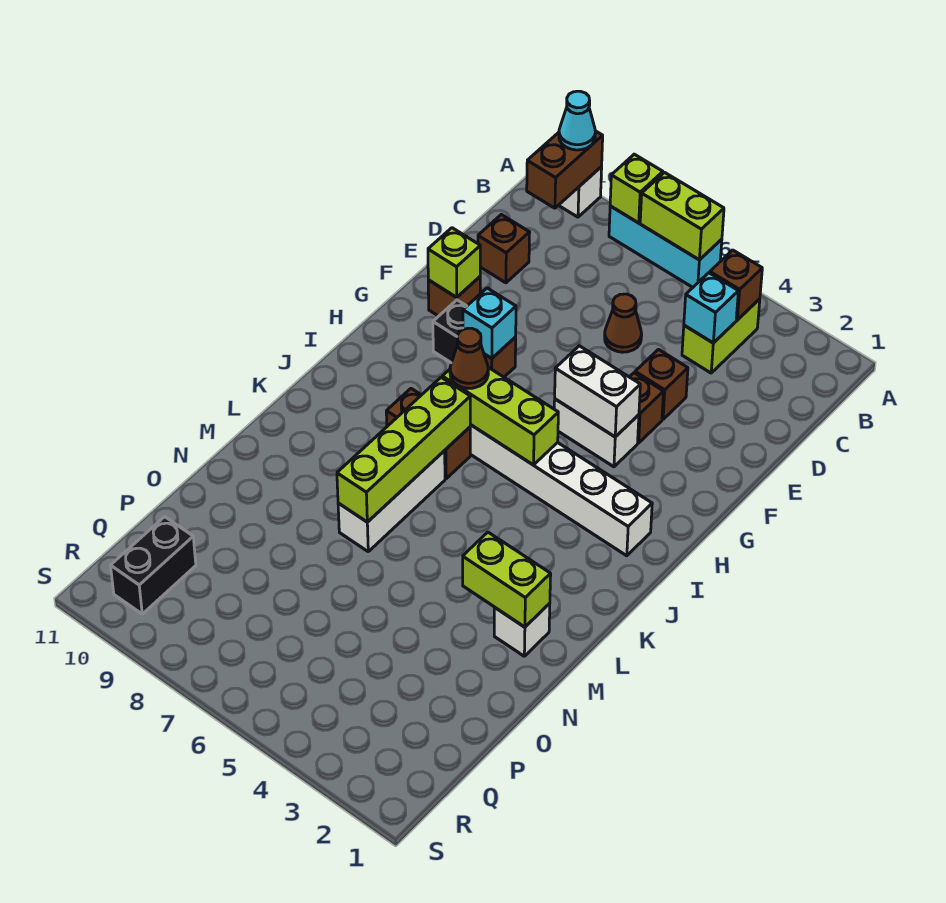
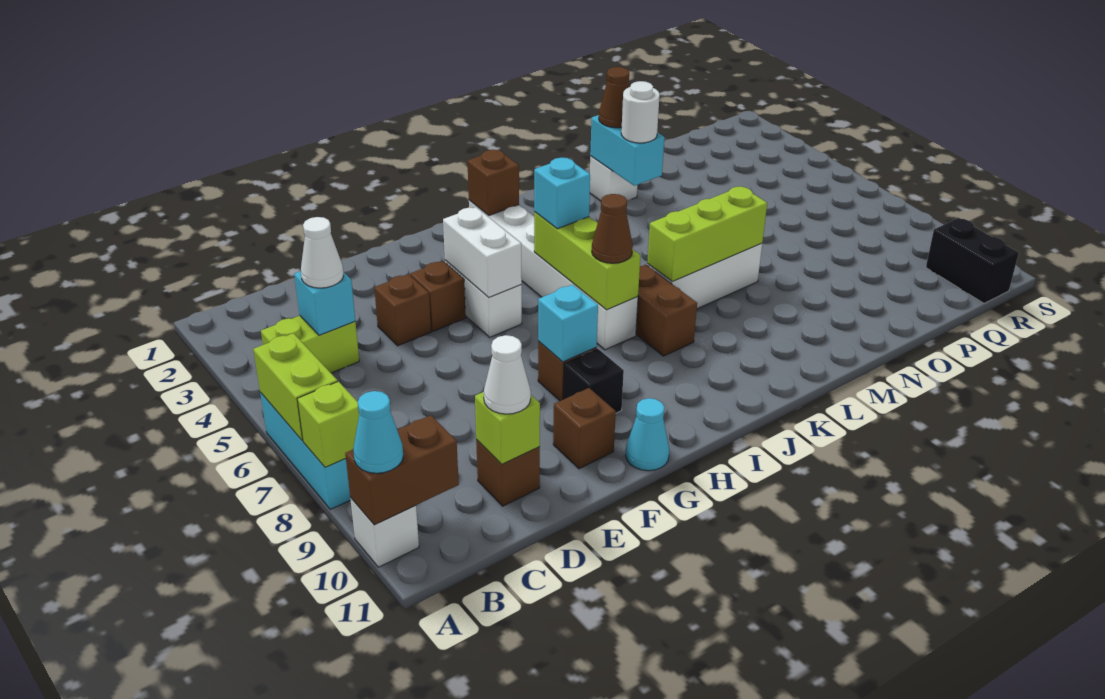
brown brick B4 level 2 -> brown brick I2 level 2
none -> white cone C4 level 3
brown cone D6 level 1 -> brown cone M2 level 3
none -> white cone D10 level 3
lime brick F10 level 2 -> lime brick D10 level 2
none -> cyan cone G11 level 1
none -> cyan brick I5 level 3
lime brick J7:M7 level 2 -> lime brick K7:M7 level 2
lime brick M2:M3 level 2 -> cyan brick M2:M3 level 2
none -> white round brick M3 level 3
black brick Q10:R10 level 1 -> black brick R10:R11 level 1

